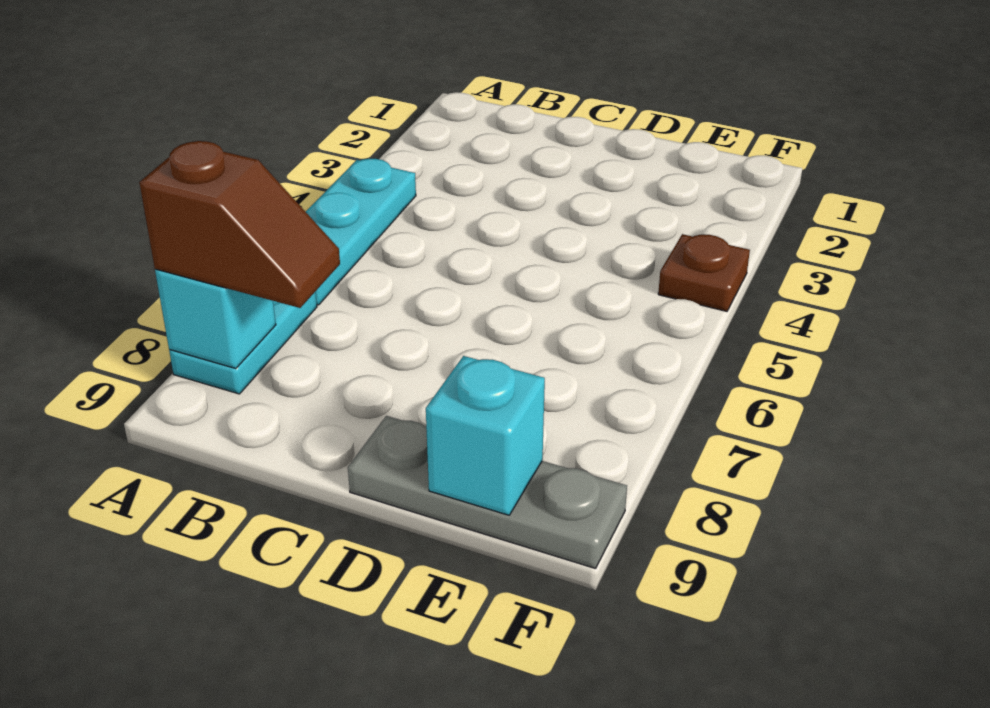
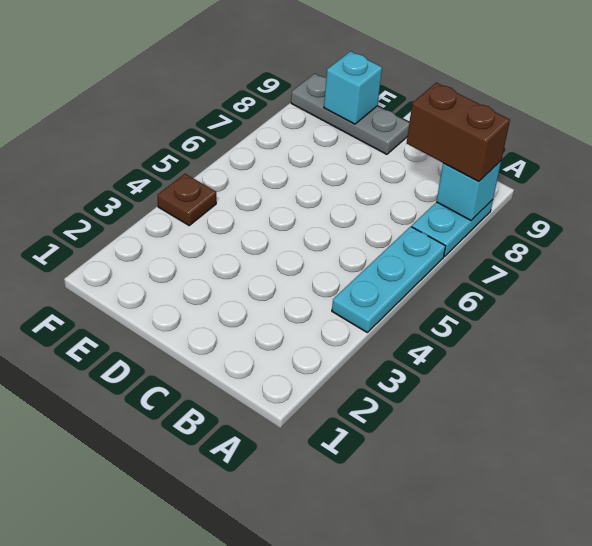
brown slope A8:B8 level 3 top A -> brown brick A8:B8 level 3

